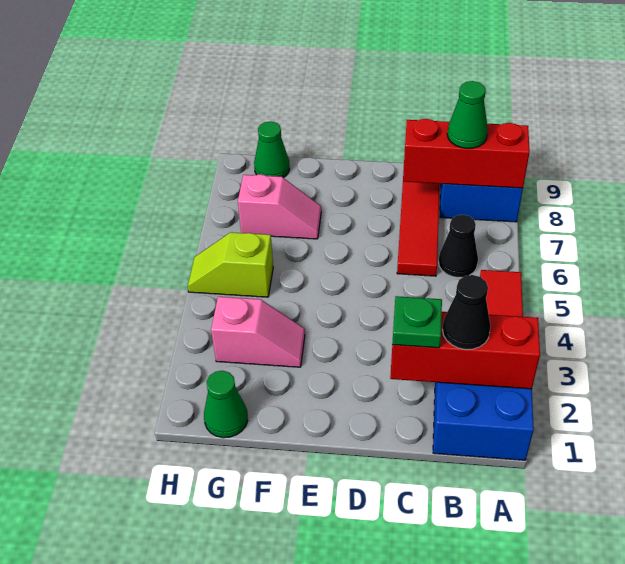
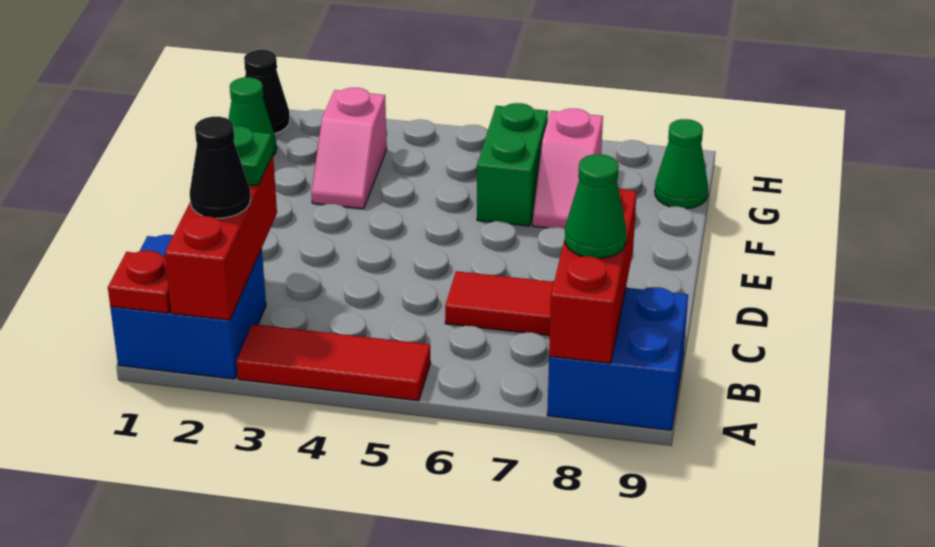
none -> red plate A1 level 2
black cone B6 level 1 -> black cone H1 level 1
none -> green brick F6:G6 level 1
lime slope G5:H5 level 1 top G -> none

